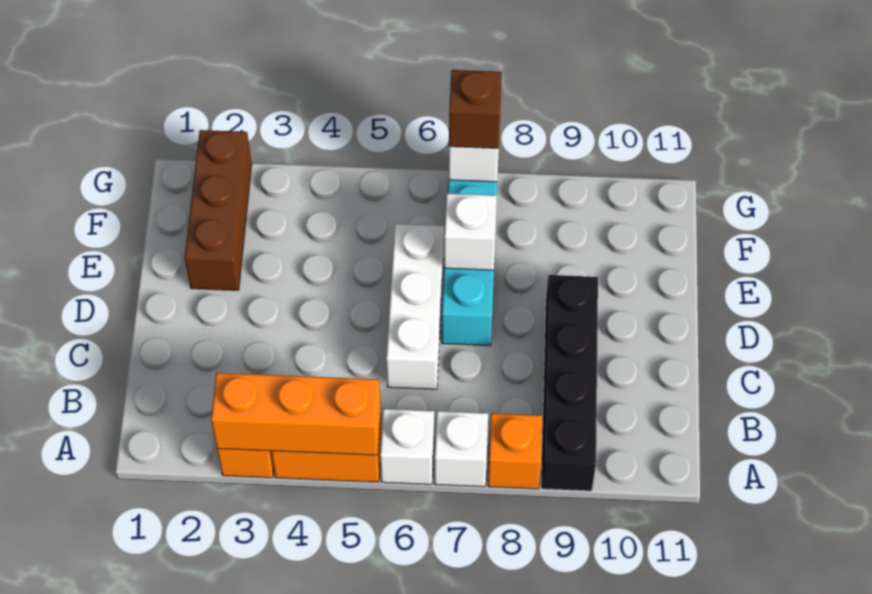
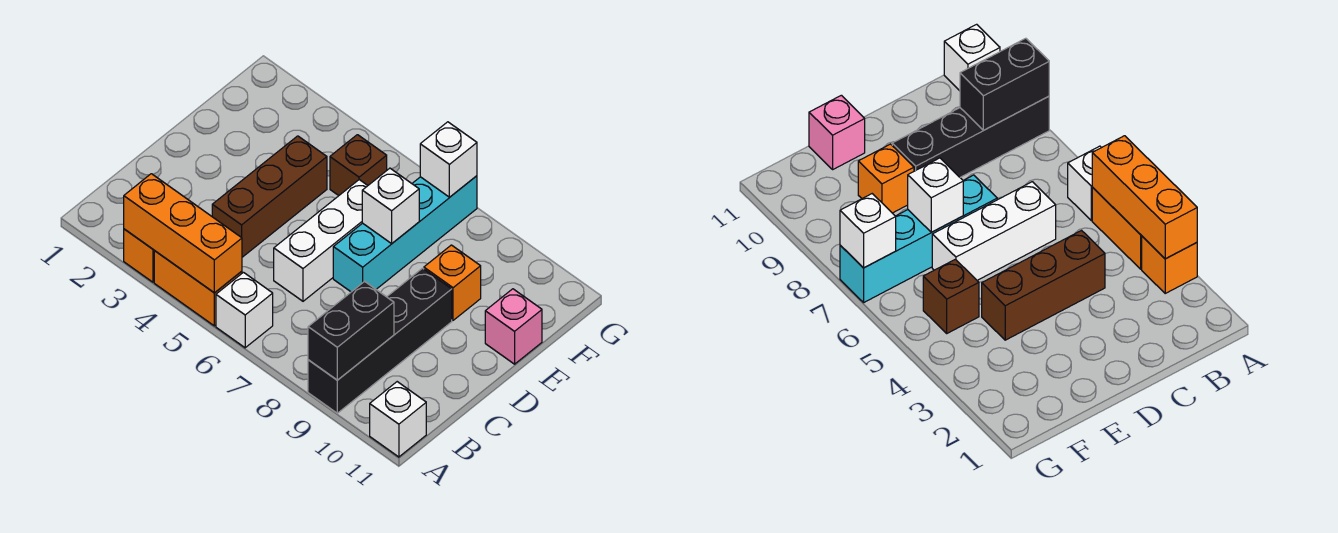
white brick A7 level 1 -> white brick A11 level 1
orange brick A8 level 1 -> orange brick E9 level 1
none -> black brick A9:B9 level 2
brown brick E2:G2 level 1 -> brown brick C4:E4 level 1
none -> pink brick E11 level 1
brown brick G7 level 3 -> brown brick F5 level 1

